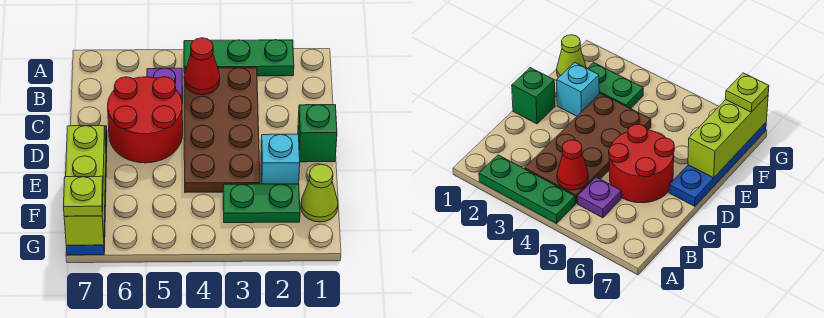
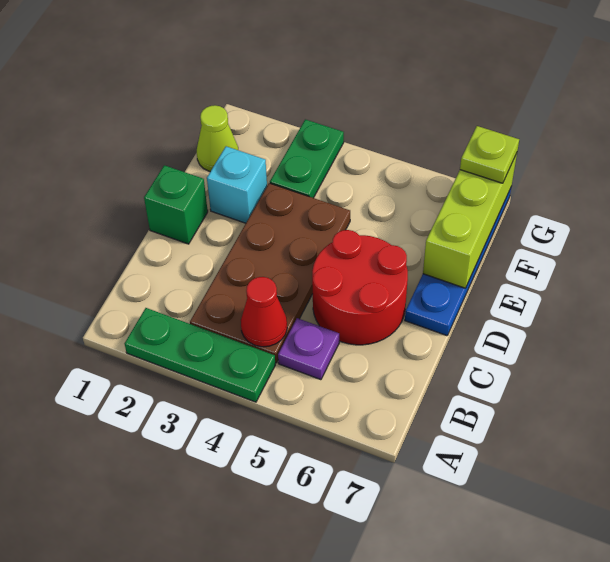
green plate F2:F3 level 1 -> green plate F3:G3 level 1

